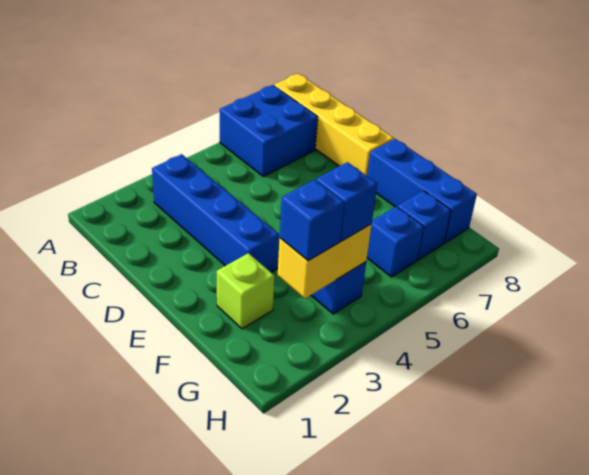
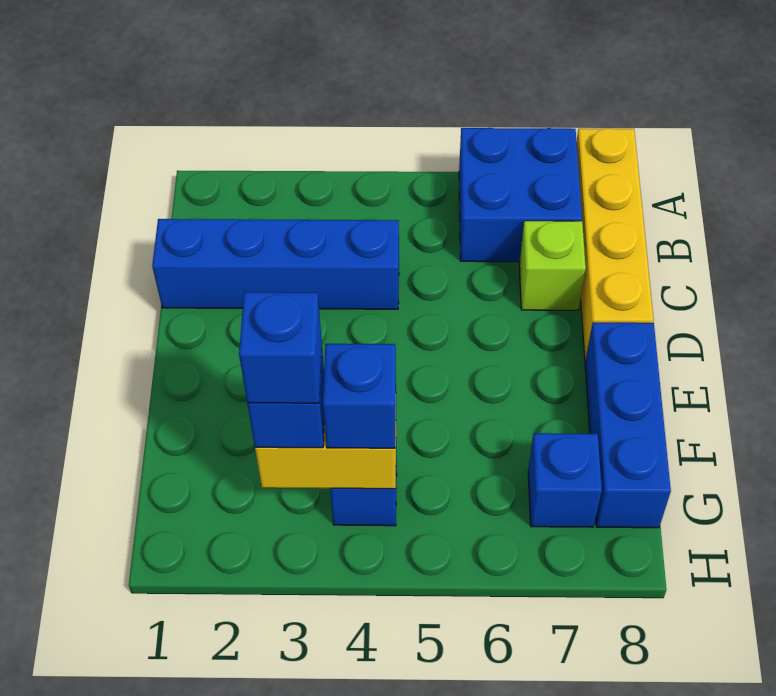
blue brick B3:E3 level 1 -> blue brick C1:C4 level 1
lime brick F2 level 1 -> lime brick C7 level 1
blue brick G6 level 1 -> blue brick G3 level 4

